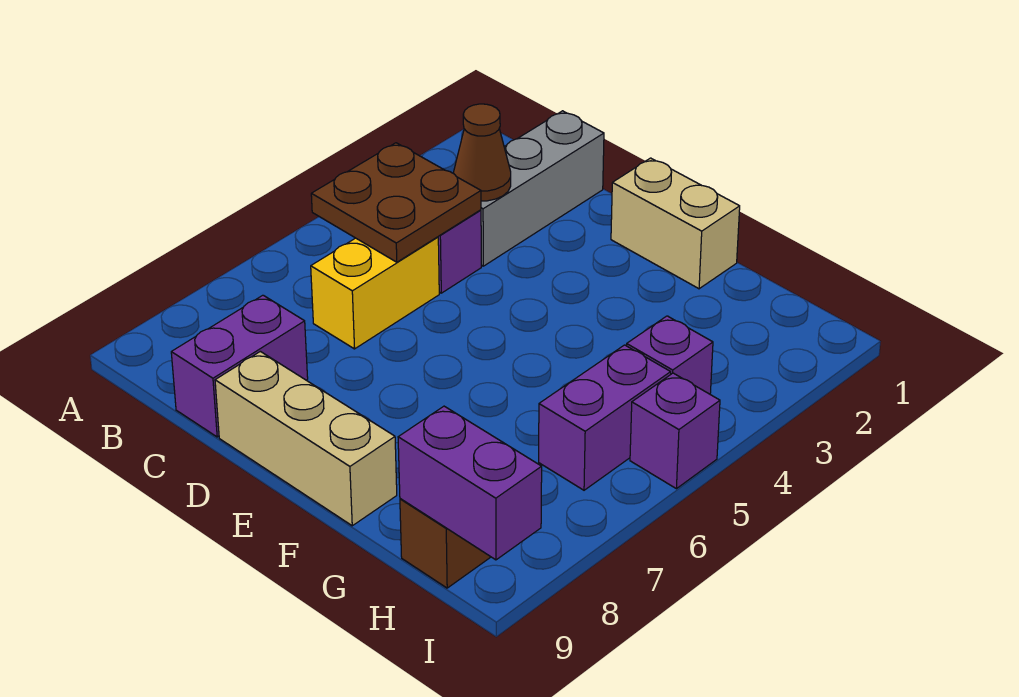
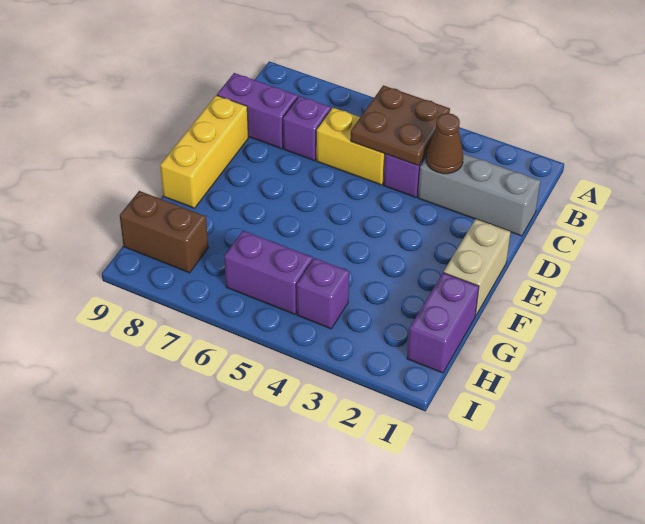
tan brick D9:F9 level 1 -> yellow brick D9:F9 level 1
purple brick H9:I9 level 2 -> purple brick G1:H1 level 1
purple brick I5 level 1 -> purple brick C7 level 1

